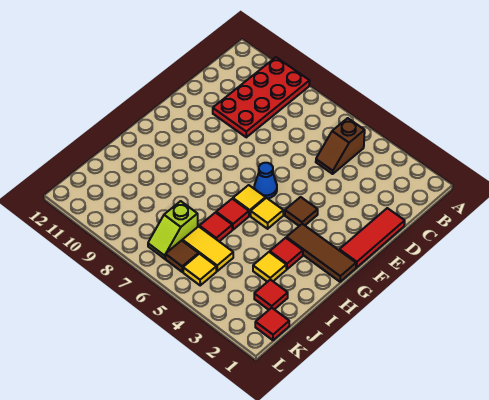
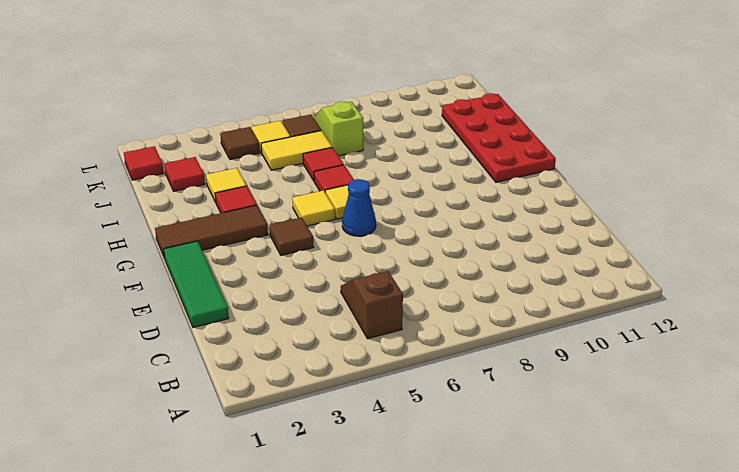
red plate A9:D10 level 1 -> red plate G11:J12 level 1
red tile D1:F1 level 1 -> green tile D1:F1 level 1
none -> brown tile K4 level 1

